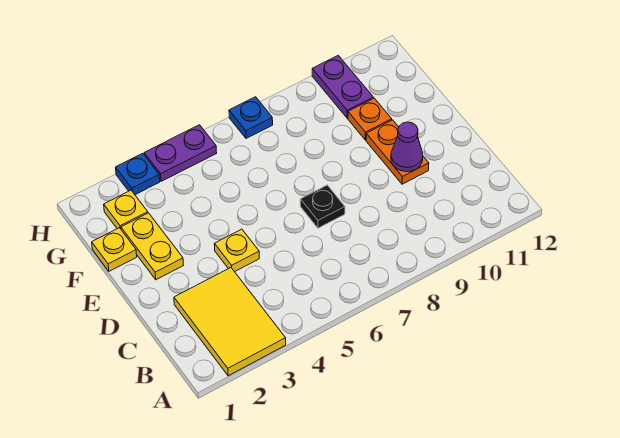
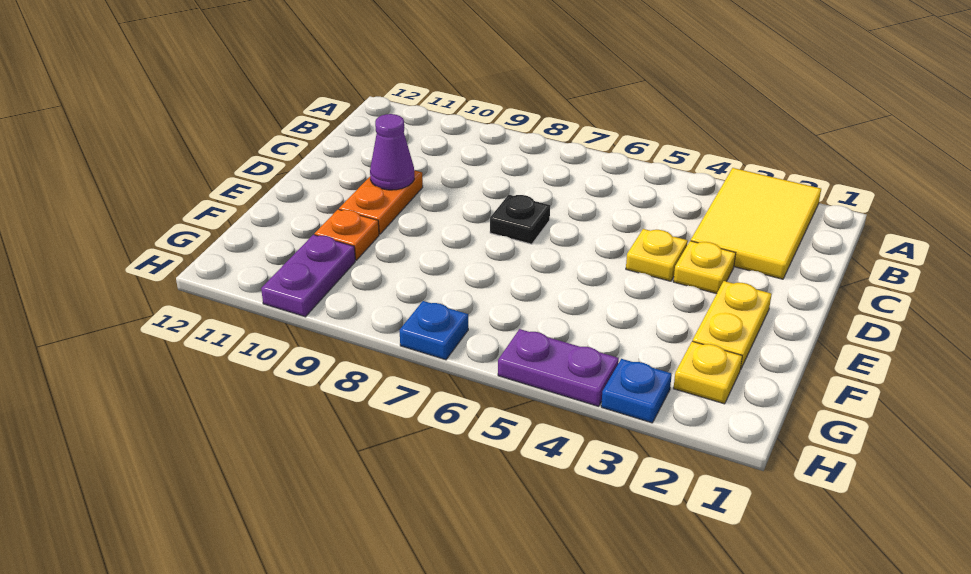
yellow plate F1 level 1 -> yellow plate D3 level 1

